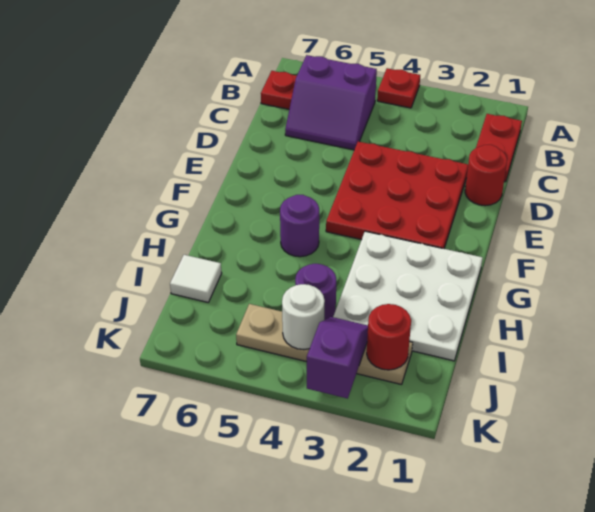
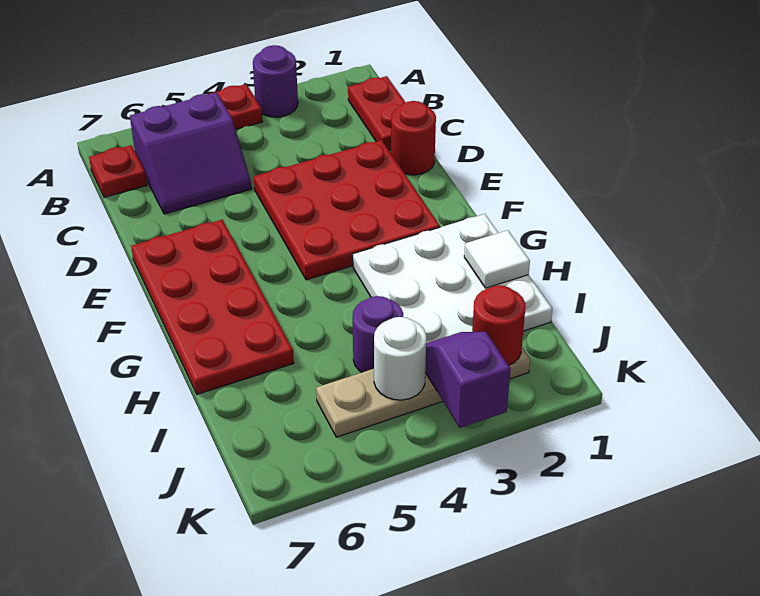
none -> red plate E6:H7 level 1
purple round brick G5 level 1 -> purple round brick A3 level 1
white tile I7 level 1 -> white tile H1 level 2

